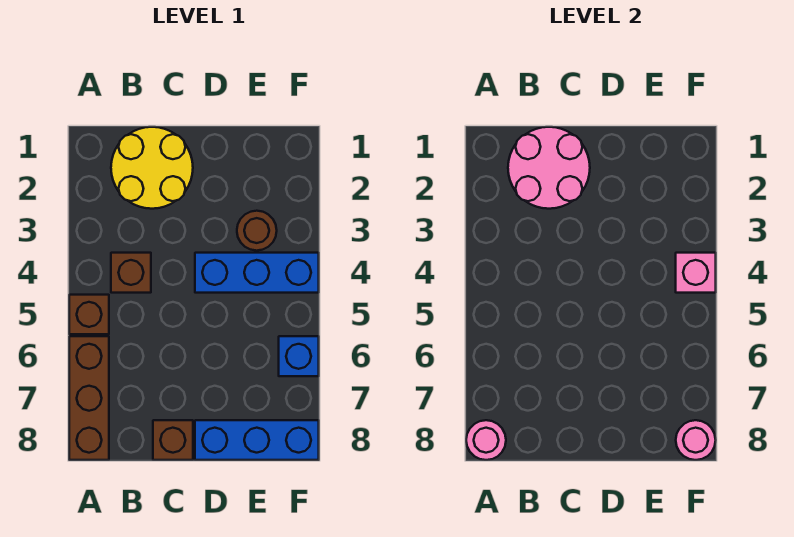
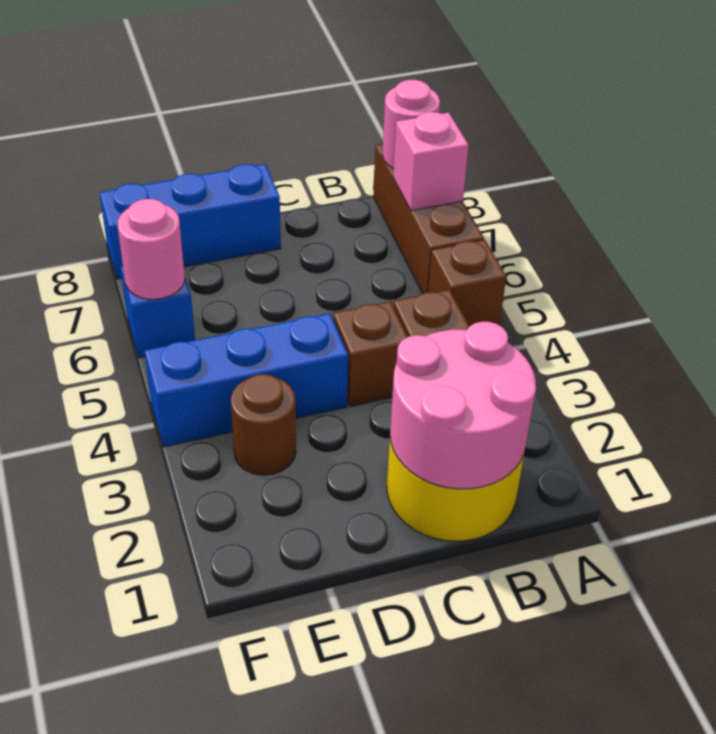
brown brick C8 level 1 -> brown brick C4 level 1
pink brick F4 level 2 -> pink brick A7 level 2
pink round brick F8 level 2 -> pink round brick F6 level 2

